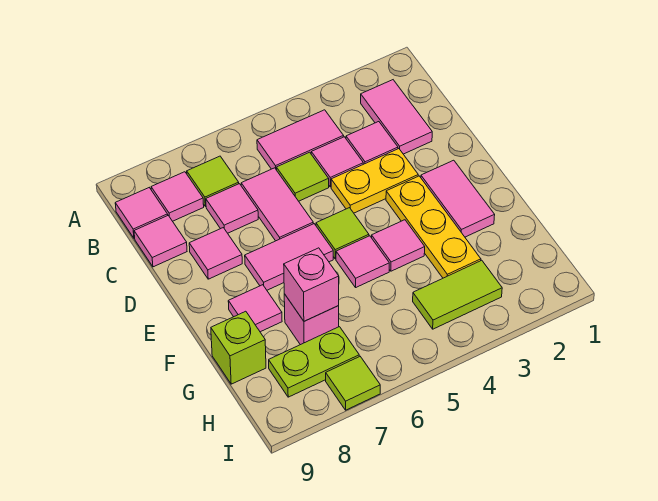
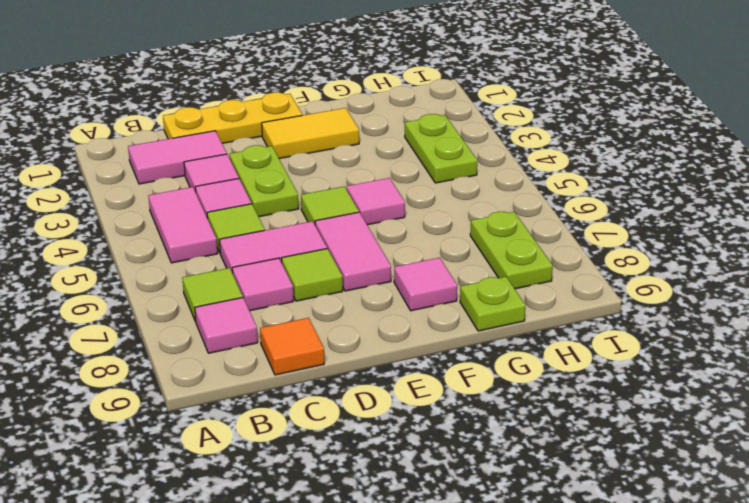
pink tile B9 level 1 -> none
pink tile C9 level 1 -> orange tile C9 level 1
yellow plate D3:D4 level 1 -> lime plate D3:D4 level 1
pink tile D8 level 1 -> none
pink tile E2:F2 level 1 -> yellow tile E2:F2 level 1
yellow plate E3:G3 level 1 -> yellow plate C1:E1 level 1
pink tile F4 level 1 -> none
pink brick G7 level 1 -> none
pink brick G7 level 2 -> none
lime brick G9 level 1 -> lime plate G9 level 1
lime tile H3:H4 level 1 -> lime plate H3:H4 level 1
lime tile I7 level 1 -> lime tile D7 level 1

